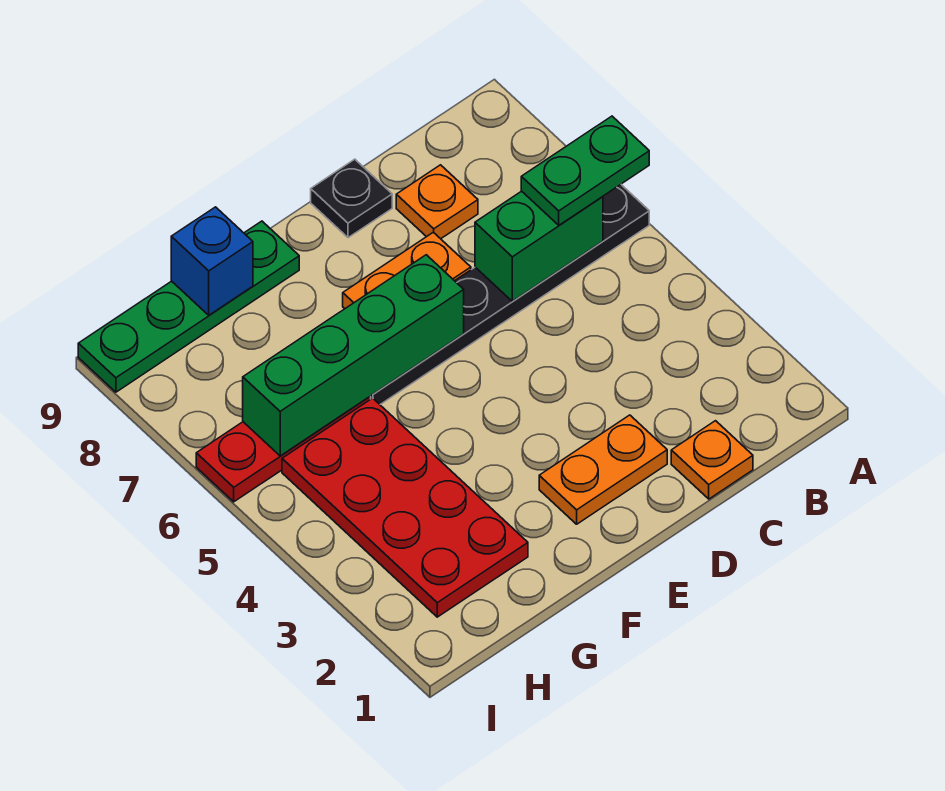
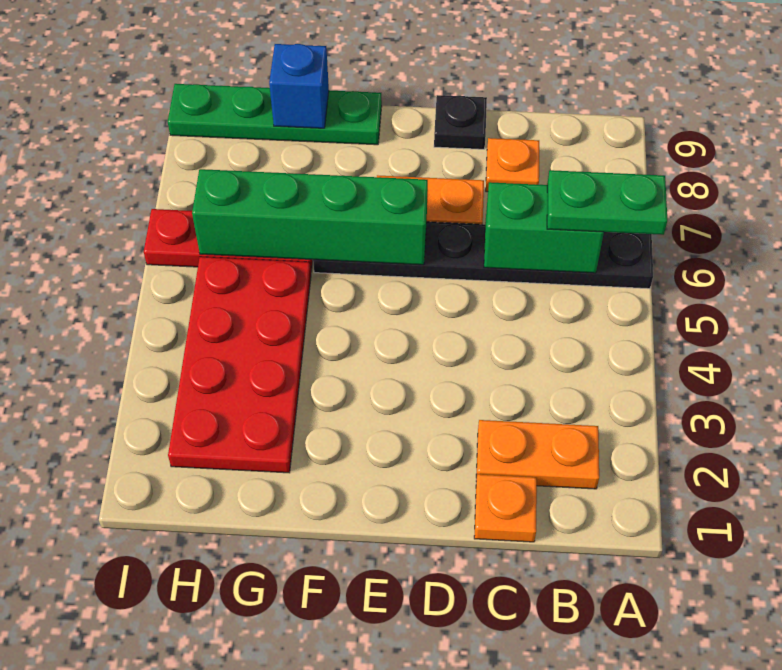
orange plate D2:E2 level 1 -> orange plate B2:C2 level 1

